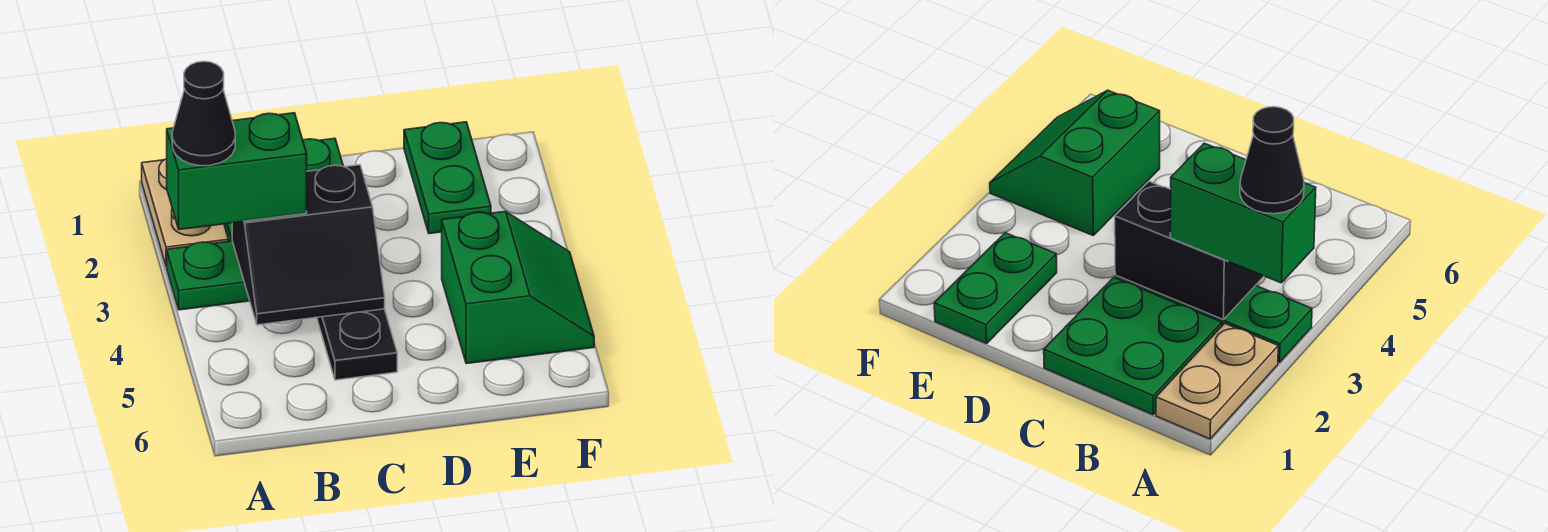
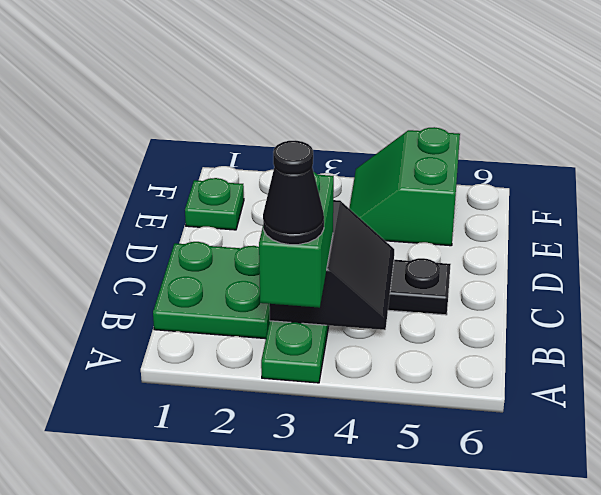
tan plate A1:A2 level 1 -> none
green plate E1:E2 level 1 -> green plate E1 level 1
green slope E4:F5 level 1 top E -> green slope E4:F5 level 1 top 5

